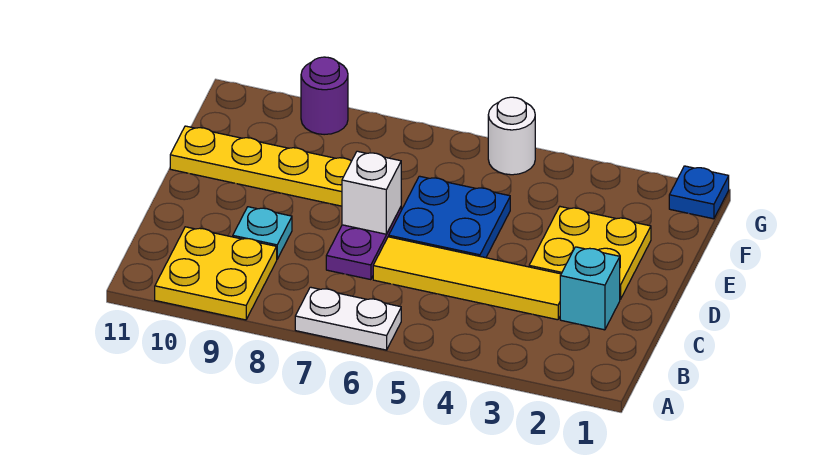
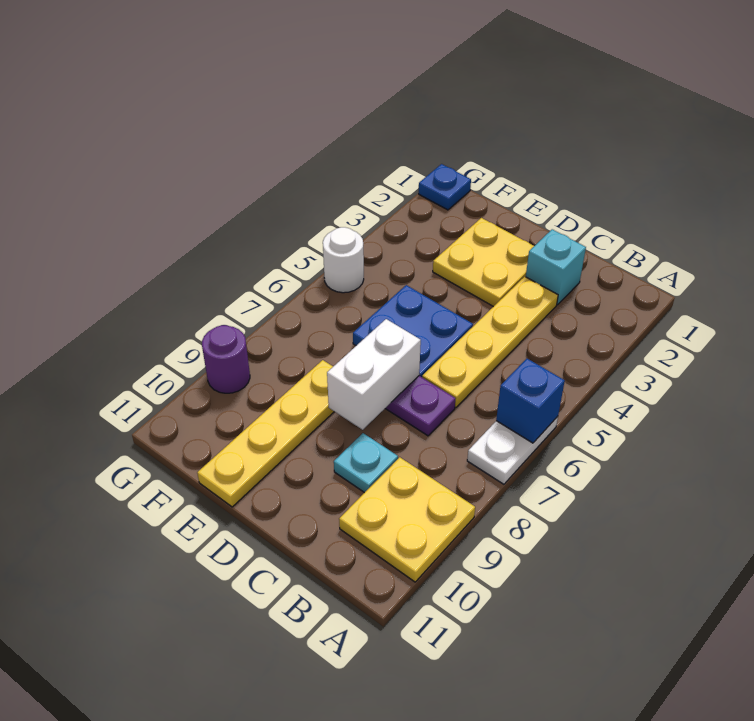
none -> blue brick A6 level 2
yellow tile C3:C6 level 1 -> yellow plate C3:C6 level 1
white brick D7 level 2 -> white brick D7:D8 level 2

